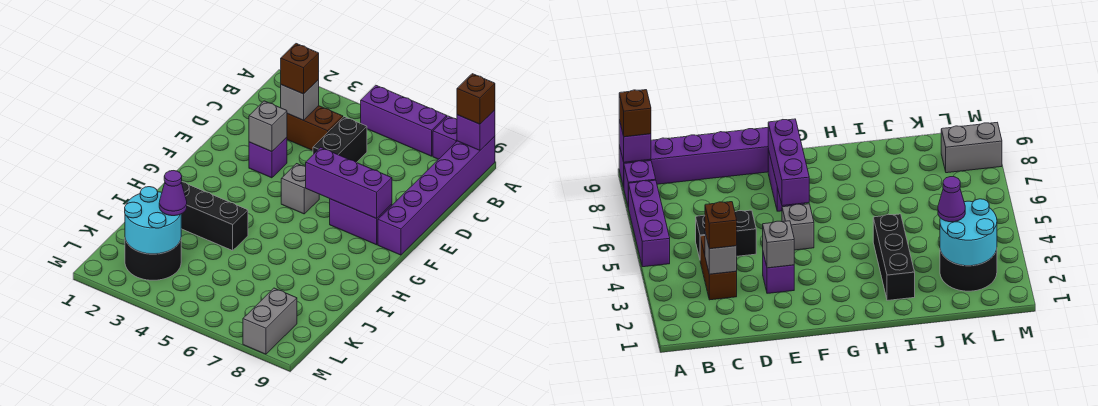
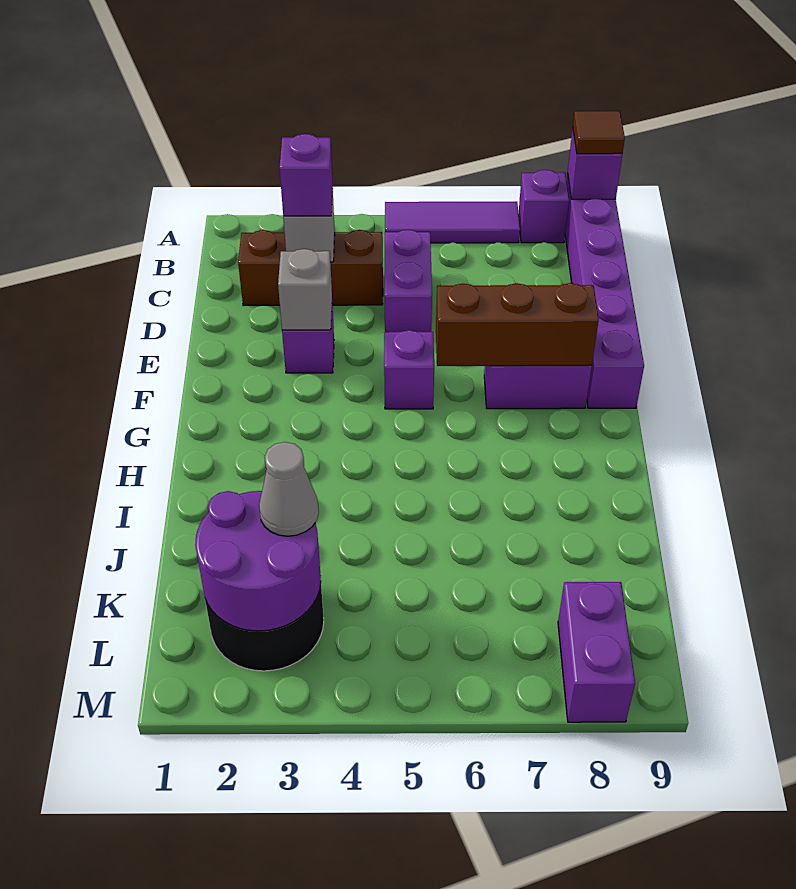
purple brick A5:A7 level 1 -> purple tile A5:A7 level 1
brown brick A9 level 3 -> brown tile A9 level 3
brown brick C3:C4 level 1 -> brown brick C2:C4 level 1
brown brick C3 level 3 -> purple brick C3 level 3
black brick C5:D5 level 1 -> purple brick C5:D5 level 1
grey brick F5 level 1 -> purple brick F5 level 1
purple brick F6:F8 level 2 -> brown brick F6:F8 level 2
black brick I2:I4 level 1 -> none
cyan round brick K2:L3 level 2 -> purple round brick K2:L3 level 2
purple cone K3 level 3 -> grey cone K3 level 3
grey brick L8:M8 level 1 -> purple brick L8:M8 level 1

